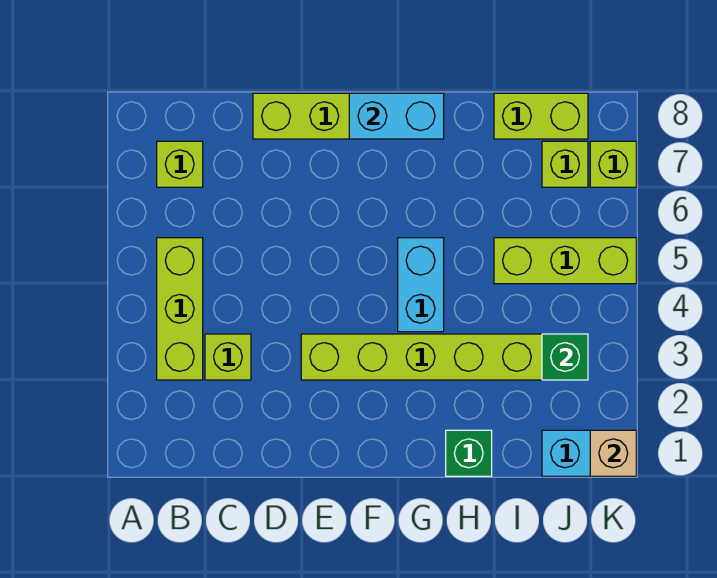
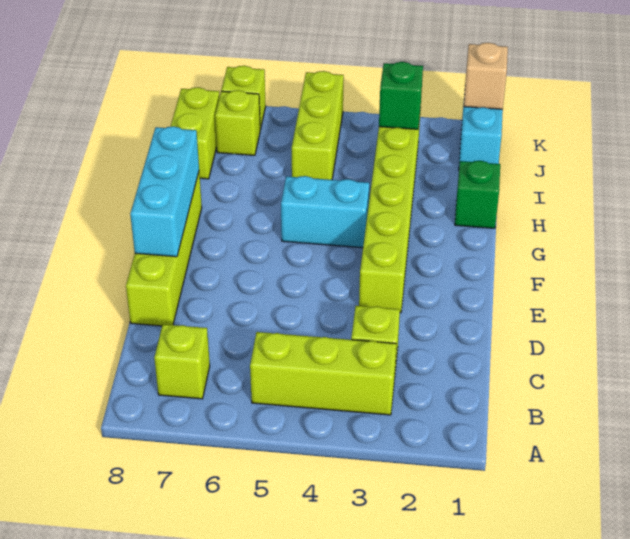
cyan brick F8:G8 level 2 -> cyan brick E8:G8 level 2

